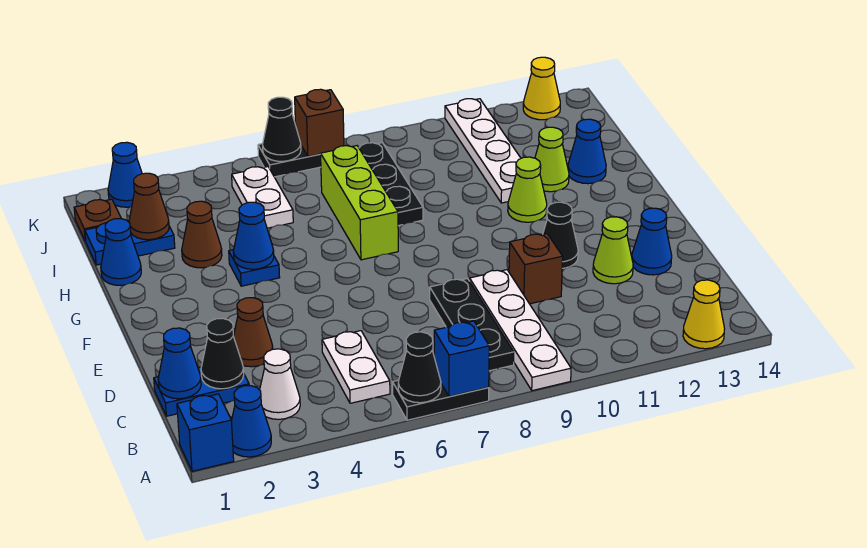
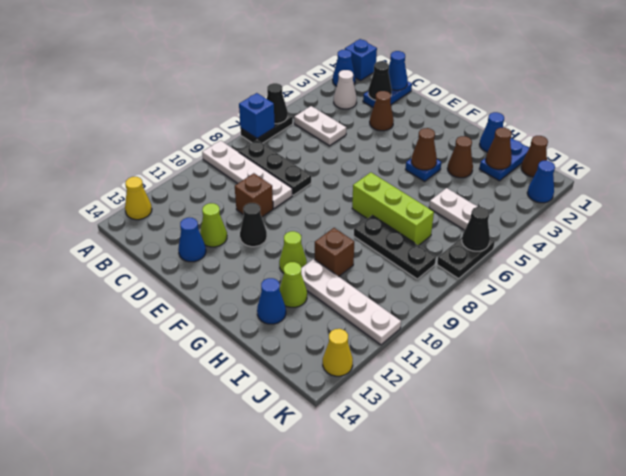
blue cone G4 level 2 -> brown cone G4 level 2
brown plate J1 level 1 -> brown cone J1 level 1
brown brick K7 level 2 -> brown brick H10 level 1

